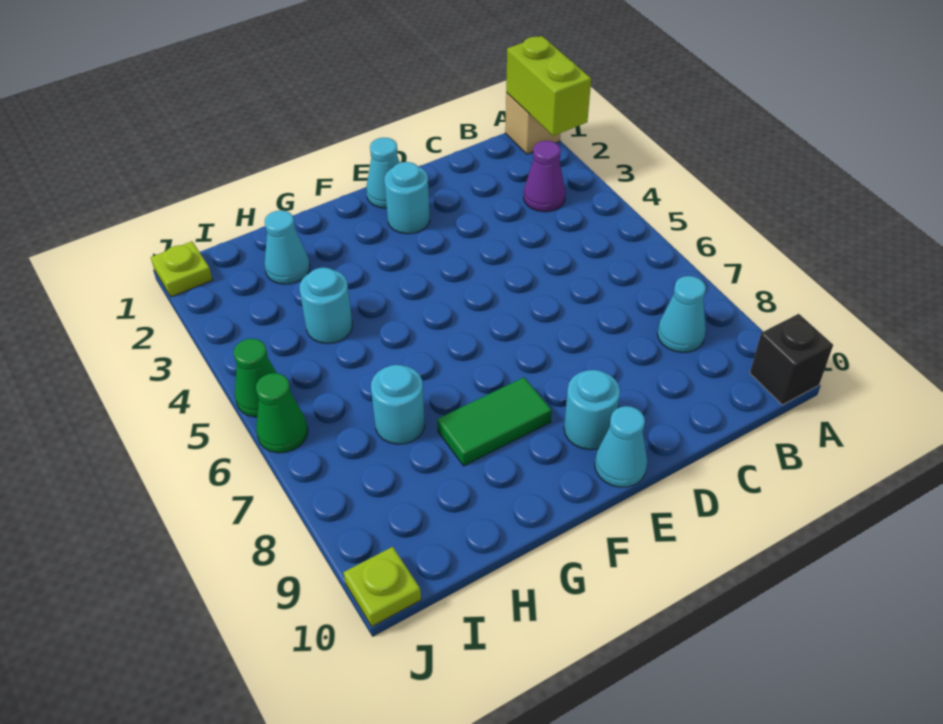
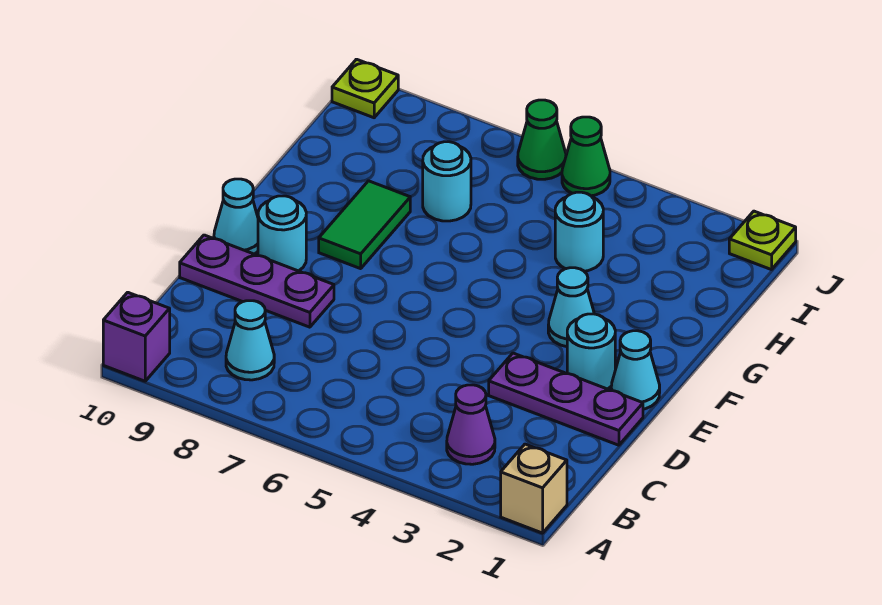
lime brick A1:A2 level 2 -> none
black brick A10 level 1 -> purple brick A10 level 1
none -> purple plate D1:D3 level 1
none -> purple plate D8:D10 level 1
cyan cone H2 level 1 -> cyan cone F3 level 1

